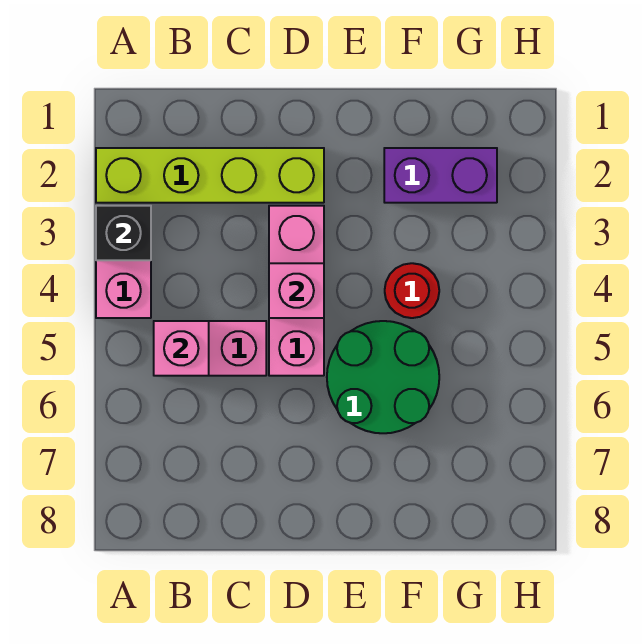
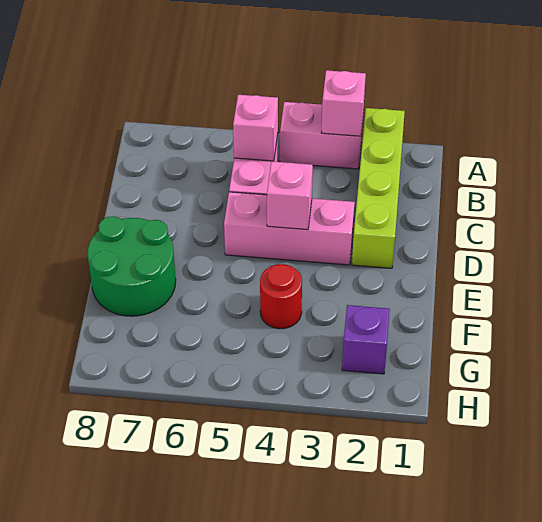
black brick A3 level 2 -> pink brick A3 level 2
green round brick E5:F6 level 1 -> green round brick E7:F8 level 1
purple brick F2:G2 level 1 -> purple brick G2 level 1

